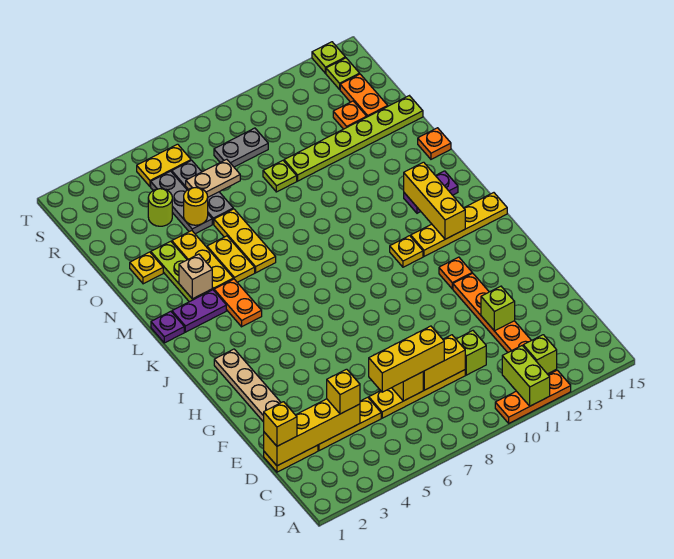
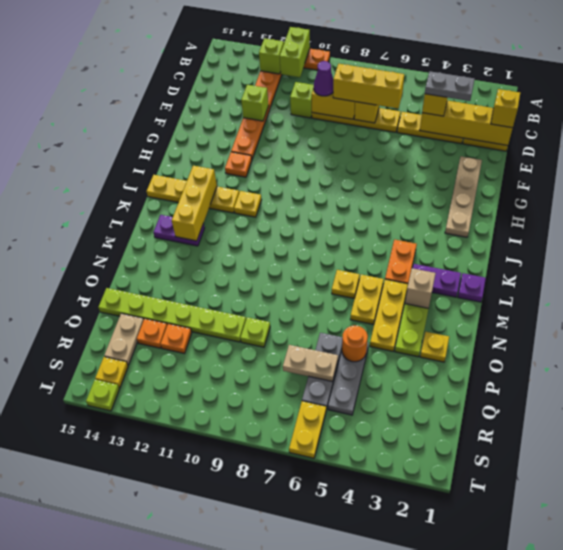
none -> purple cone D9 level 3
yellow plate M6:O6 level 1 -> yellow plate M6 level 1
orange plate N15 level 1 -> orange plate Q12 level 1
yellow round brick P5 level 2 -> orange round brick P5 level 2
lime round brick Q4 level 1 -> none
orange plate Q14:R14 level 1 -> tan plate Q14:R14 level 1
grey plate R8:R9 level 1 -> grey plate D3:D4 level 4
yellow plate S5:S6 level 1 -> yellow plate S6:T6 level 1
lime plate S14 level 1 -> yellow plate S14 level 1

